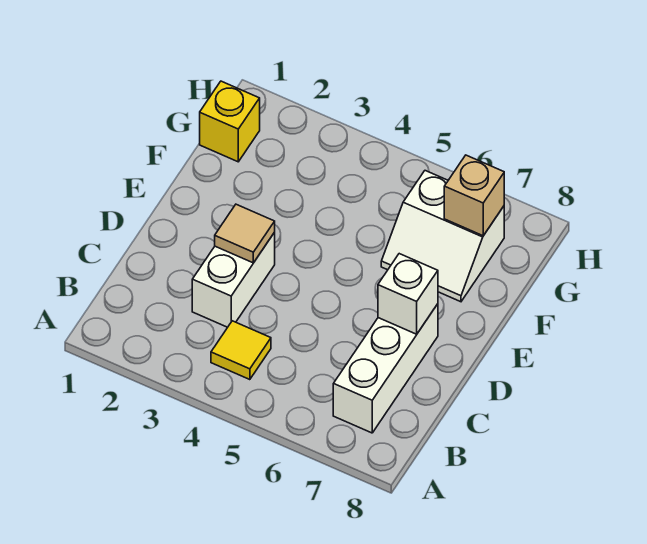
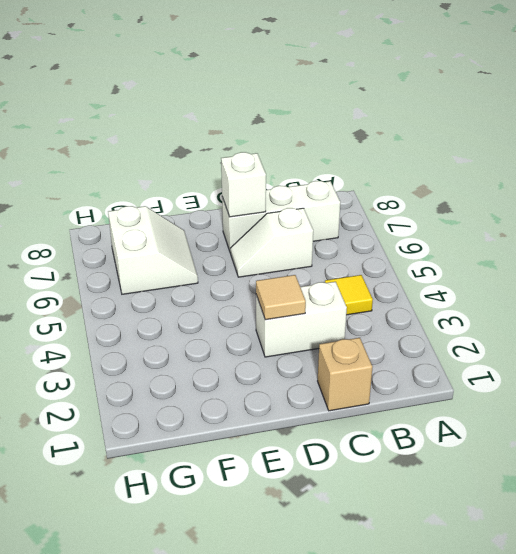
none -> white slope C6:D6 level 1 top C
yellow brick G1 level 1 -> none
tan brick G7 level 2 -> tan brick C1 level 1

